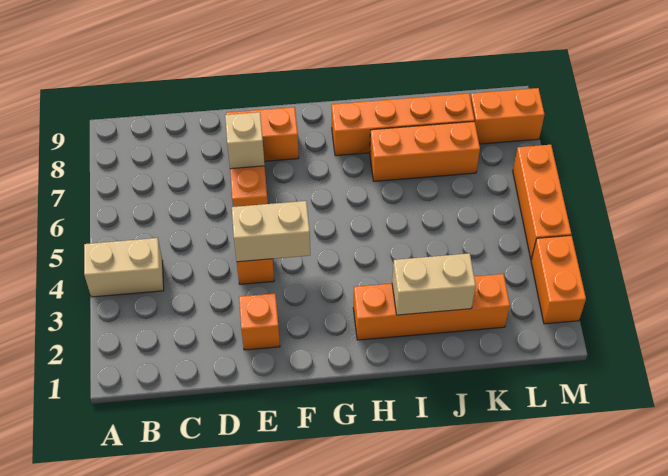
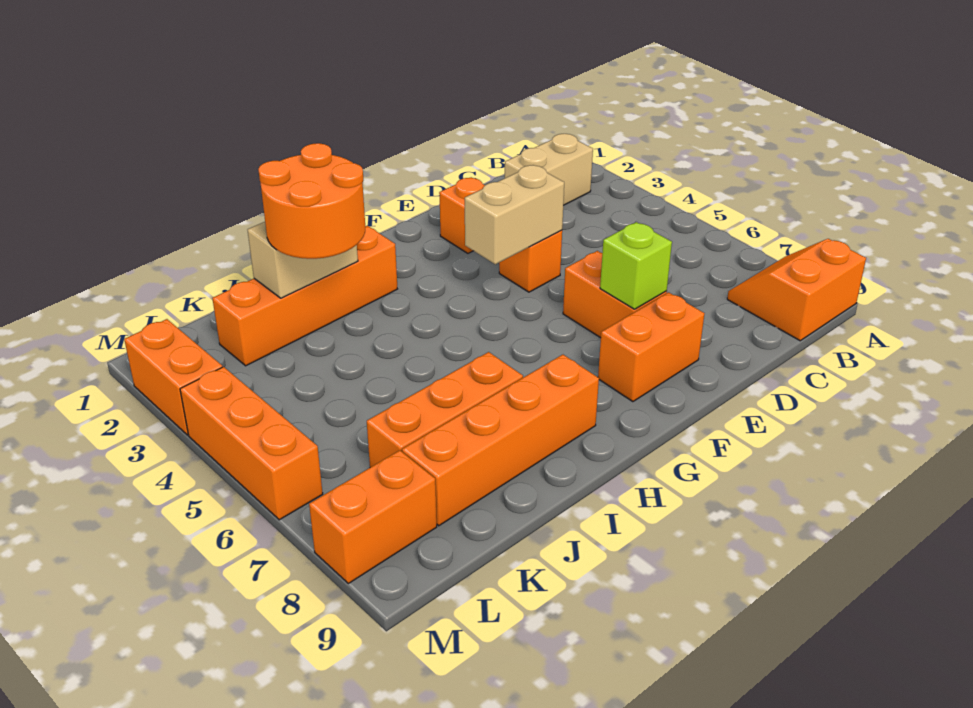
tan brick A4:B4 level 1 -> tan brick B2:C2 level 1
none -> orange slope A8:B9 level 1 top 9
tan brick E7 level 2 -> lime brick E7 level 2
none -> orange round brick I2:J3 level 3

